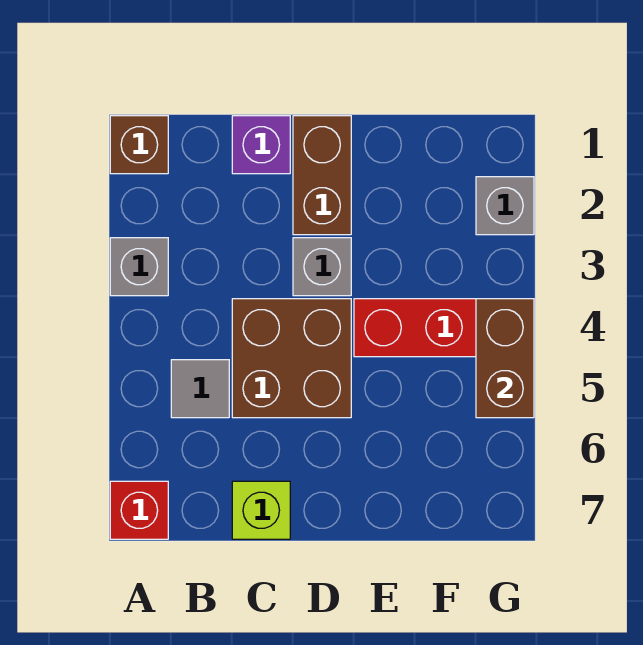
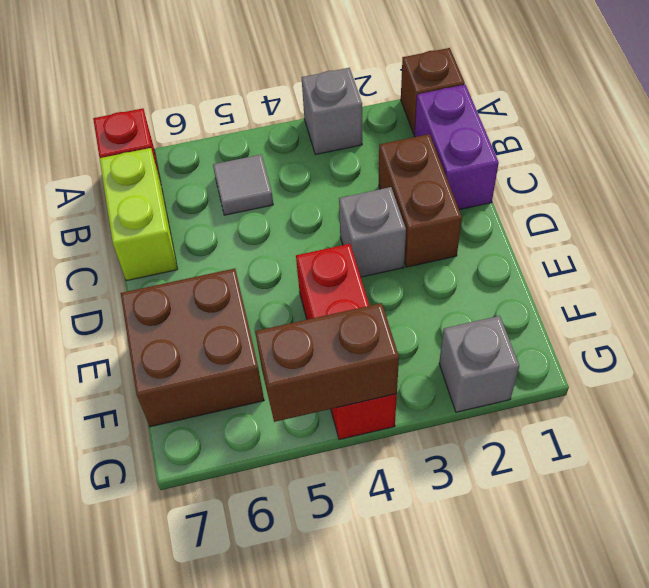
purple brick C1 level 1 -> purple brick B1:C1 level 1
brown brick C4:D5 level 1 -> brown brick E6:F7 level 1
lime brick C7 level 1 -> lime brick B7:C7 level 1
brown brick D1:D2 level 1 -> brown brick C2:D2 level 1

